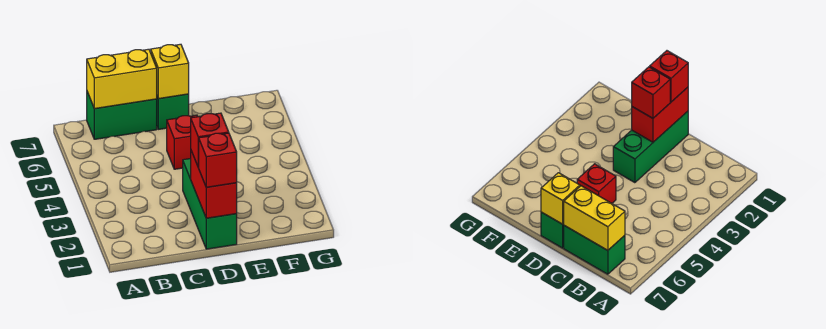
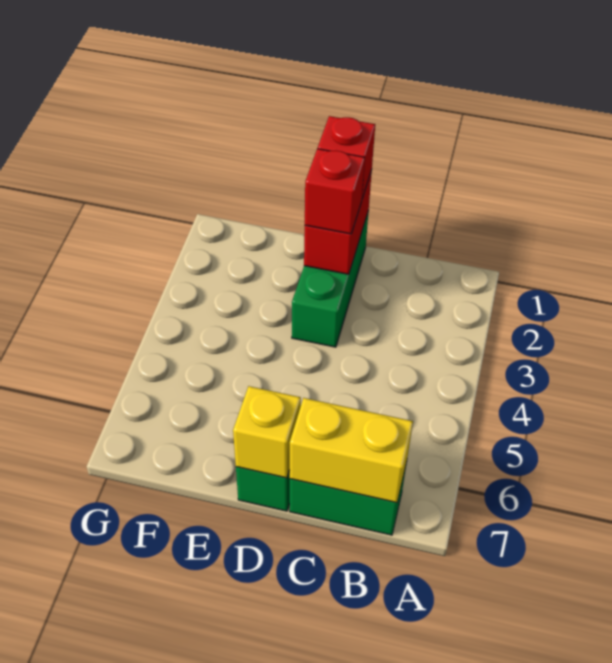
red brick D5 level 1 -> none

